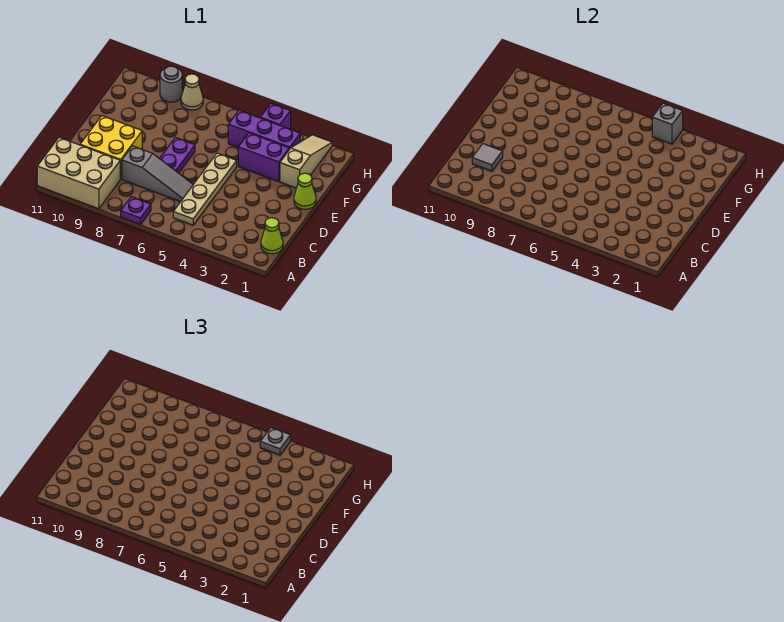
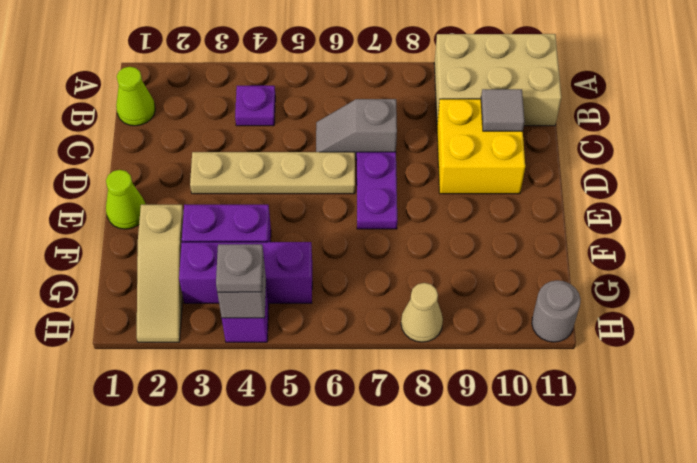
purple plate A7 level 1 -> purple plate B4 level 1
tan plate B5:E5 level 1 -> tan plate D3:D6 level 1
grey slope C6:C8 level 1 top 8 -> grey slope C6:C7 level 1 top 7
grey round brick H9 level 1 -> grey round brick H11 level 1

